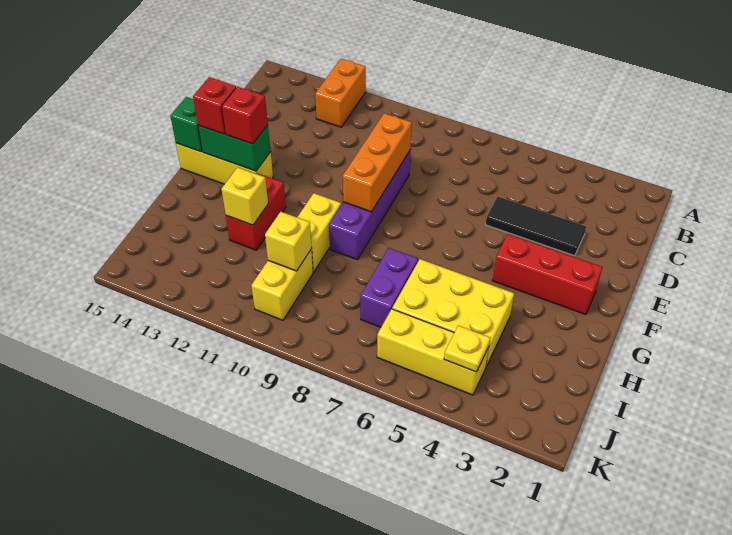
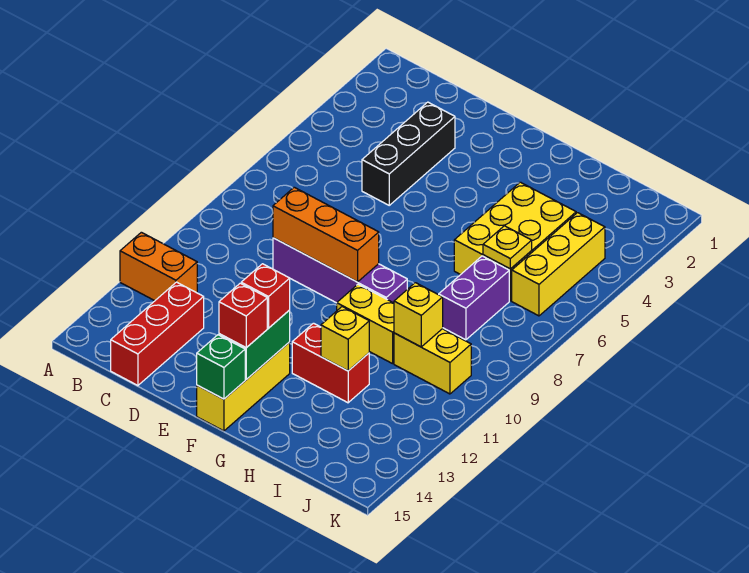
black tile D3:D5 level 1 -> black brick D3:D5 level 1
red brick F2:F4 level 1 -> red brick C13:C15 level 1
purple brick H7:I7 level 1 -> purple brick I7:I8 level 1
yellow plate J4 level 2 -> yellow plate I6 level 2

